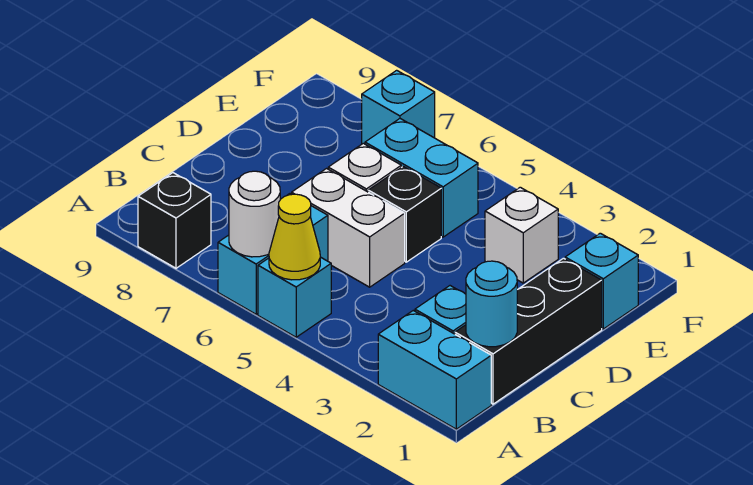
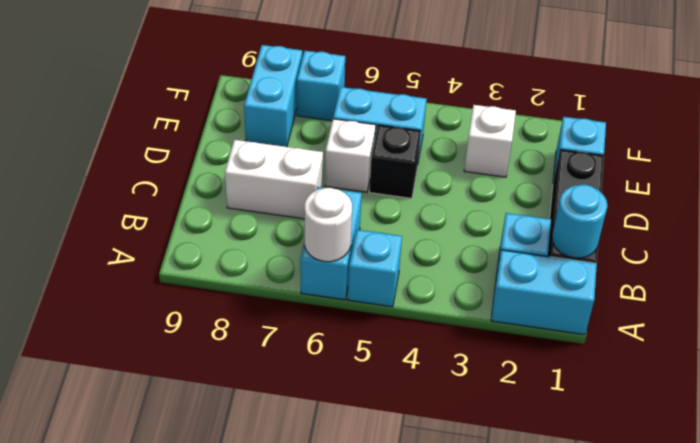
yellow cone A5 level 2 -> none
black brick A8 level 1 -> none
white brick C5:C6 level 1 -> white brick C7:C8 level 1
none -> cyan brick E8:F8 level 1

